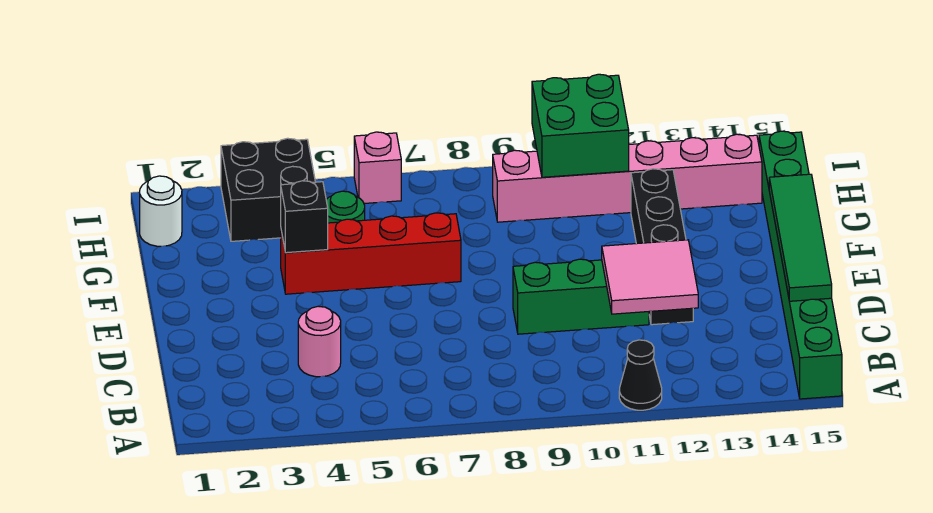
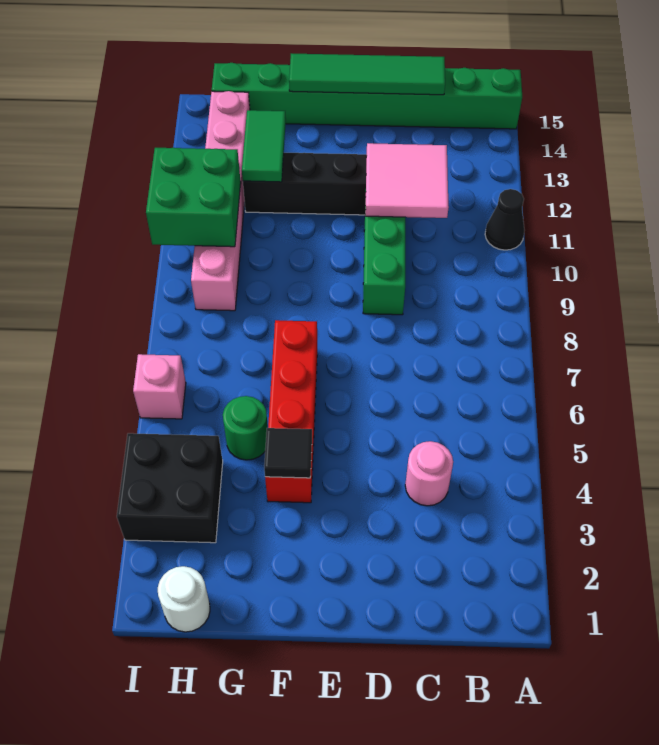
black brick F4 level 2 -> black tile F4 level 2
none -> green tile G12:G13 level 2

